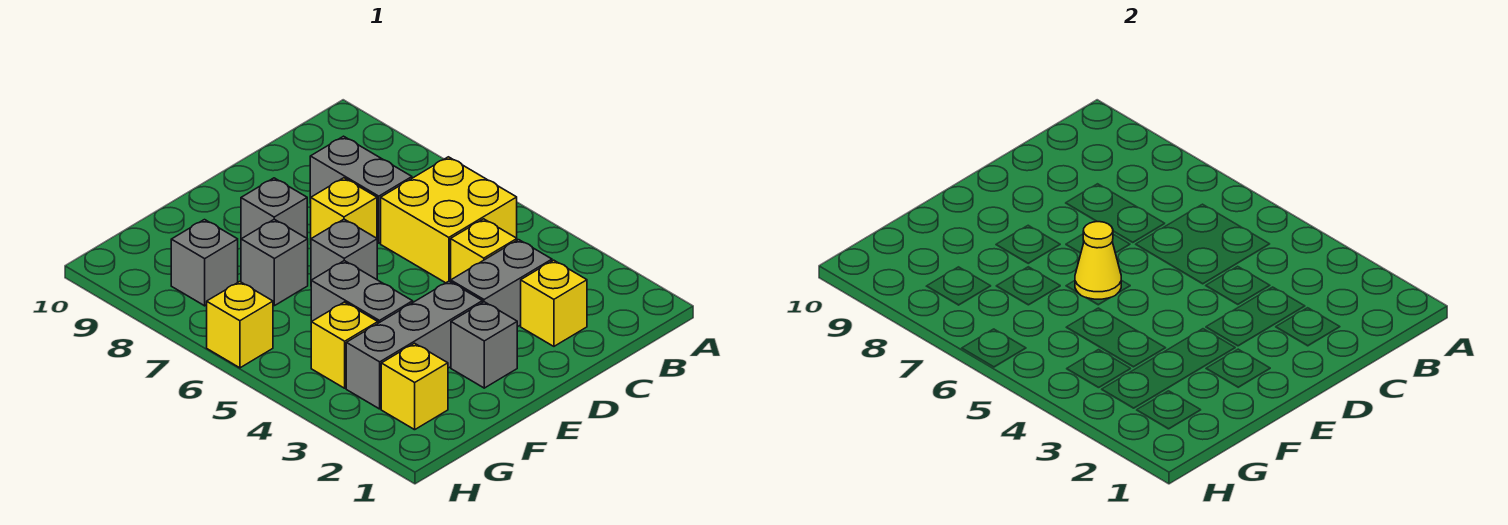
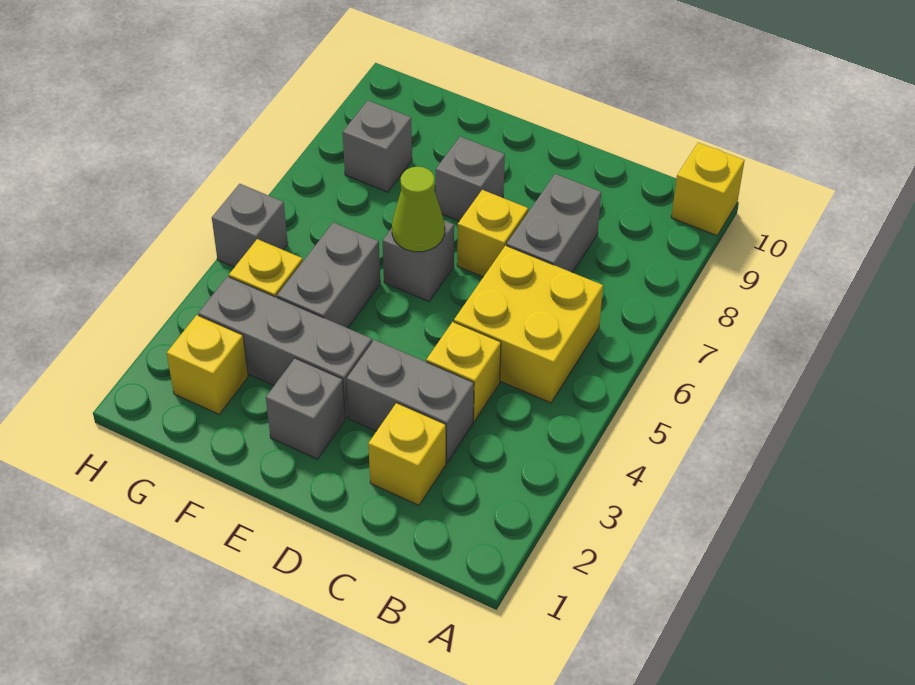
yellow cone E6 level 2 -> lime cone E6 level 2
grey brick F7 level 1 -> grey brick H5 level 1
yellow brick H6 level 1 -> yellow brick A10 level 1

